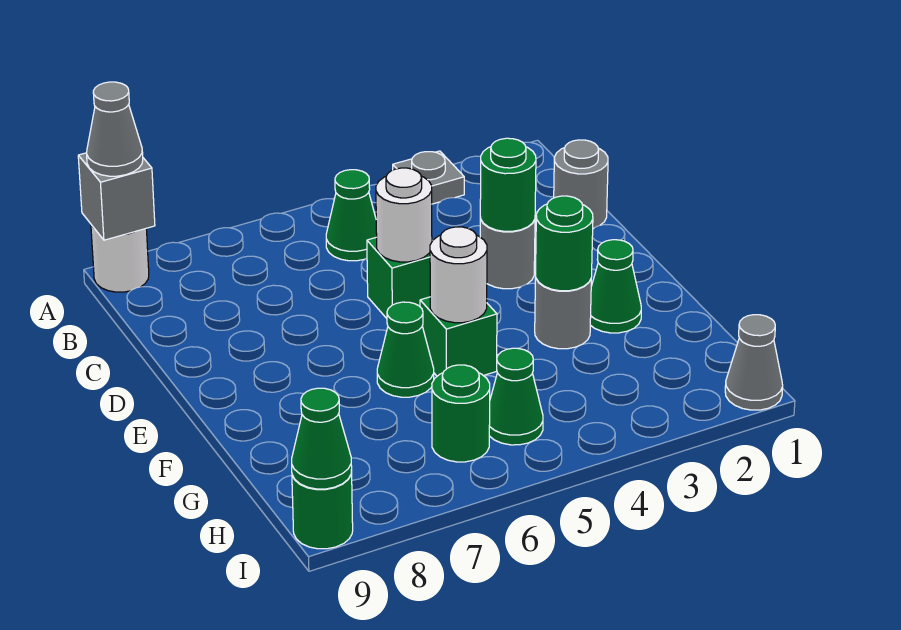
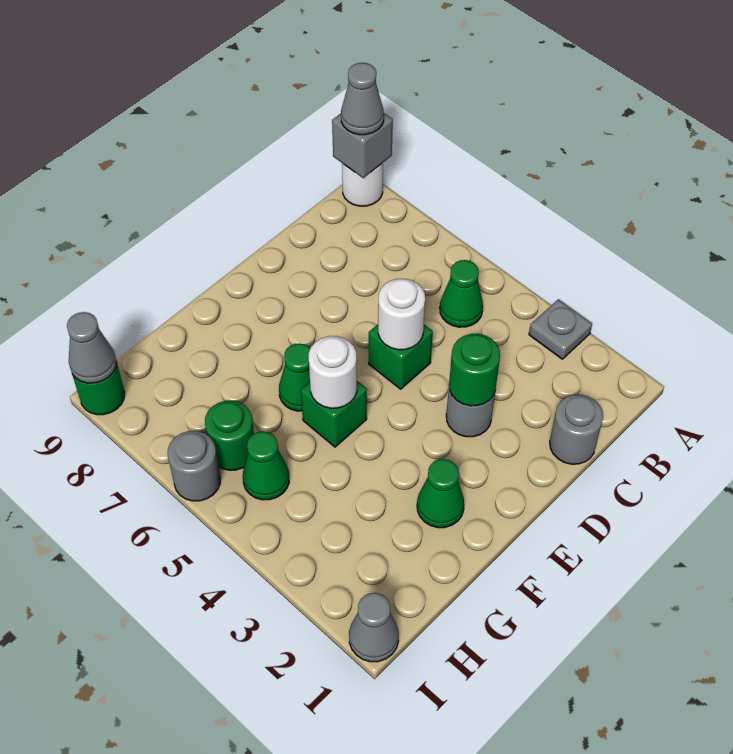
grey round brick F3 level 1 -> grey round brick I6 level 1
green round brick F3 level 2 -> none
green cone I9 level 2 -> grey cone I9 level 2

